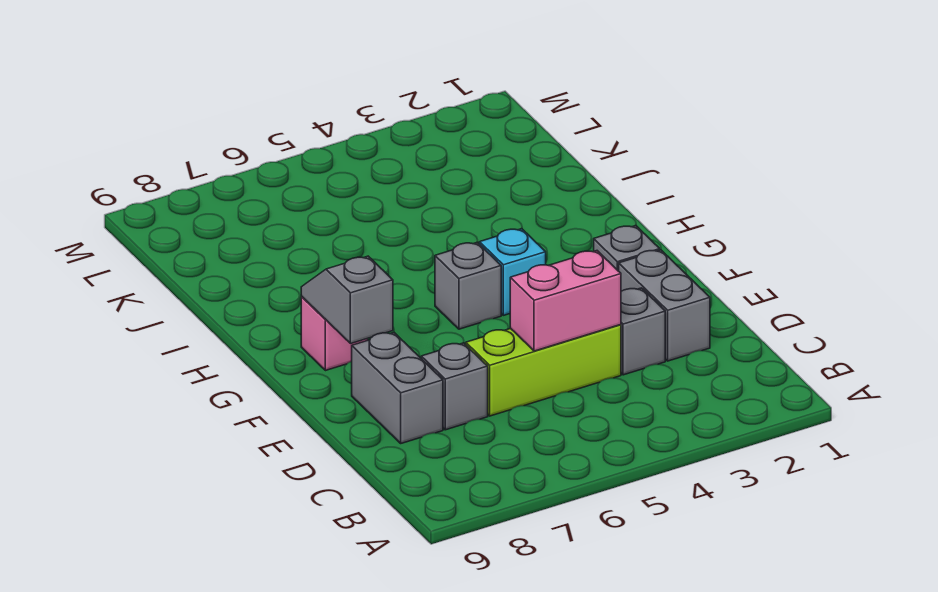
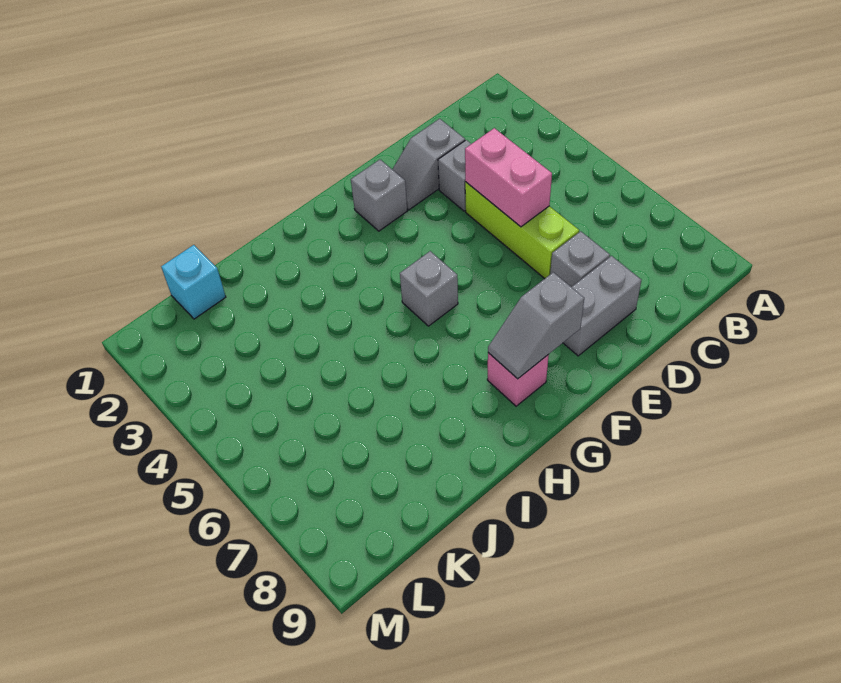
grey brick D2:E2 level 1 -> grey slope D2:E2 level 1 top D
cyan brick G4 level 1 -> cyan brick K1 level 1

